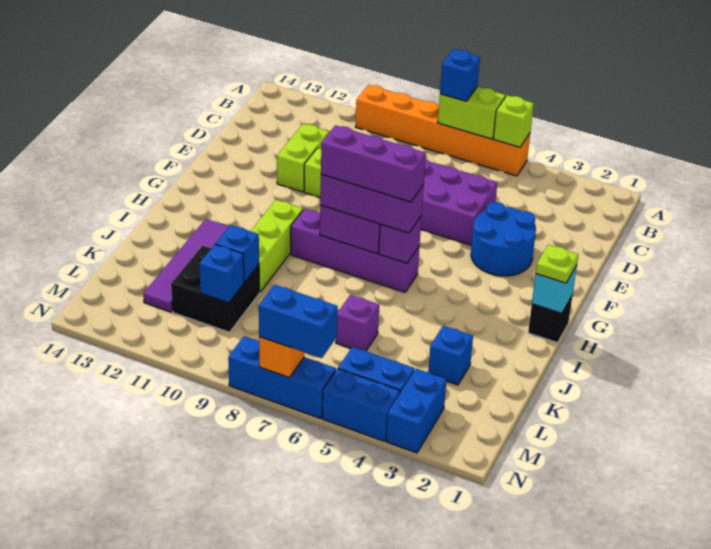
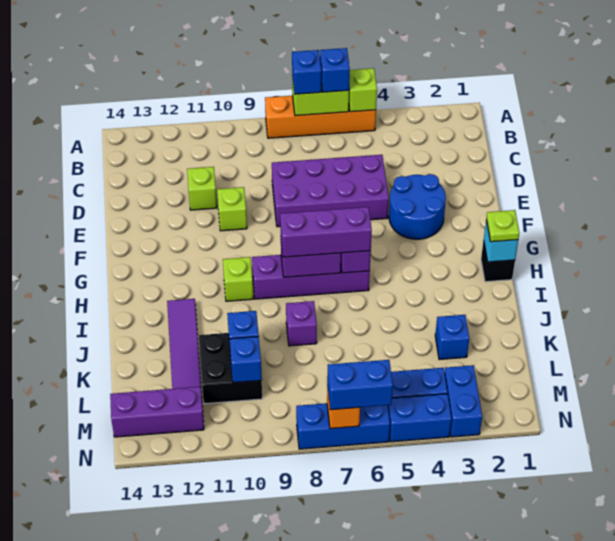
orange brick A5:A10 level 1 -> orange brick A5:A8 level 1
none -> blue brick A6 level 3
lime brick D11:E11 level 1 -> lime brick D11 level 1
purple brick H6:H8 level 4 -> purple brick M12:M14 level 1
lime brick H10:J10 level 1 -> lime brick H10 level 1
purple brick K6 level 1 -> purple brick J8 level 1

